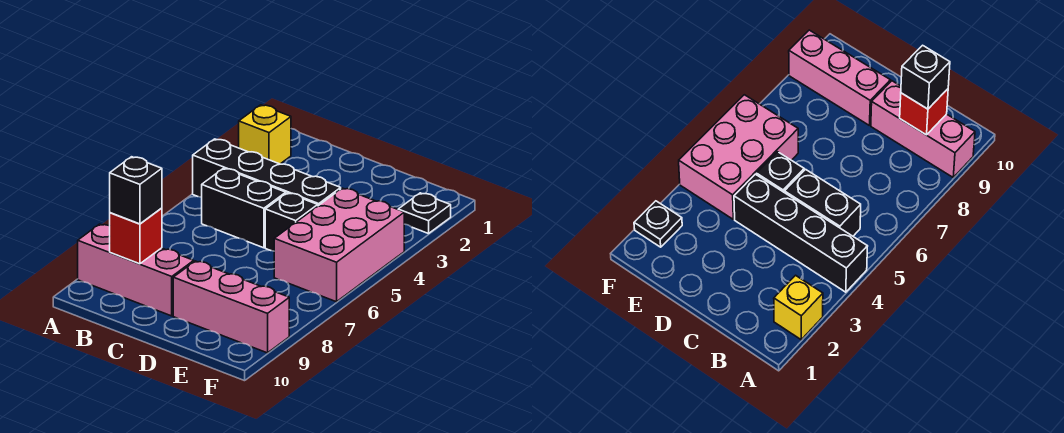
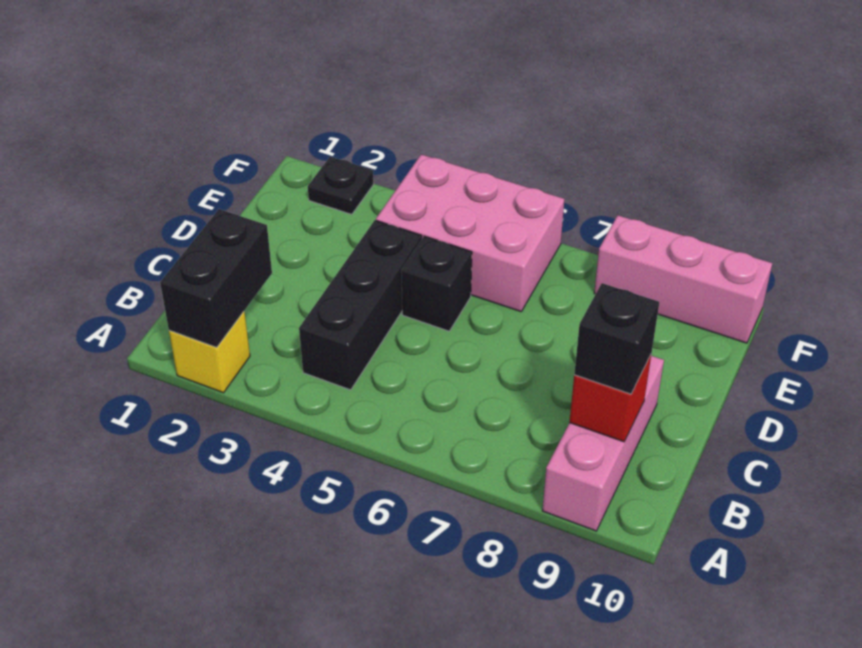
black brick A4:D4 level 1 -> black brick B4:D4 level 1
black brick B5:C5 level 1 -> black brick A2:B2 level 2
pink brick D9:F9 level 1 -> pink brick F8:F10 level 1

